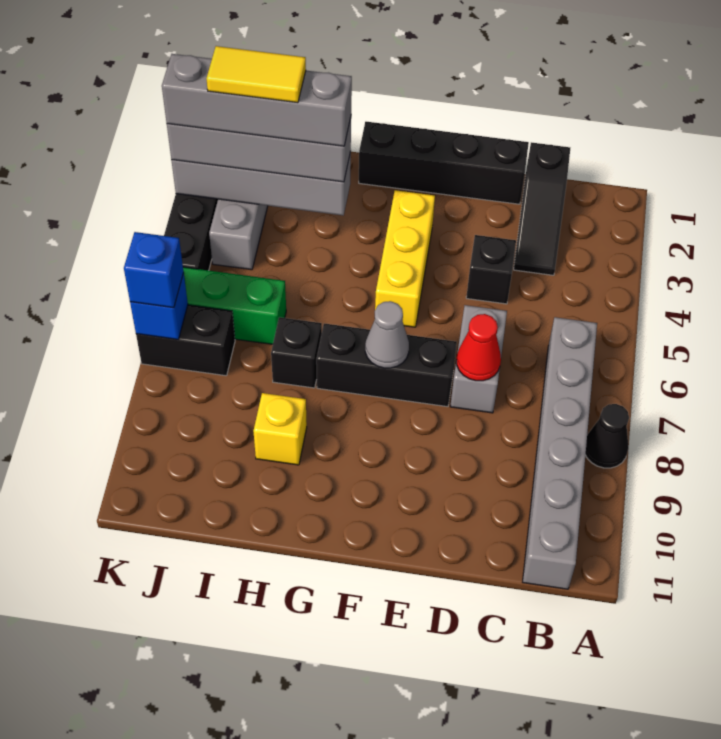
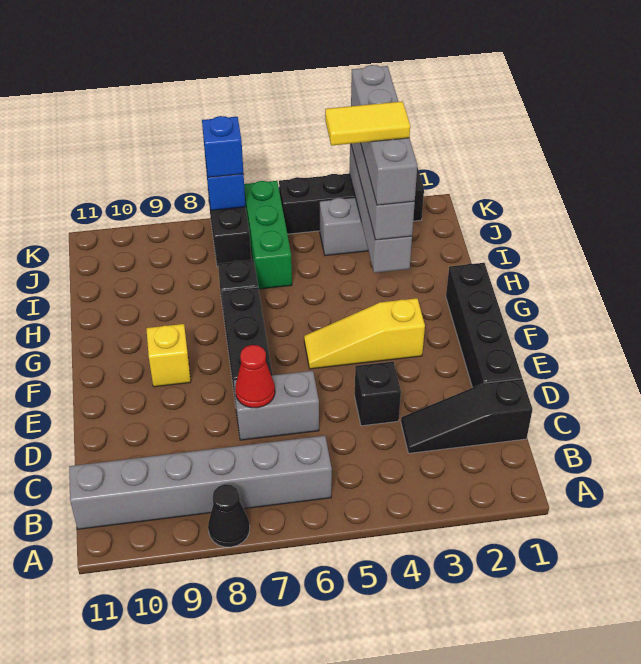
yellow brick F3:F5 level 1 -> yellow slope F3:F5 level 1 top 3
grey cone F7 level 2 -> none
yellow brick H9 level 1 -> yellow brick F9 level 1
yellow tile I3:J3 level 5 -> yellow tile I3:I4 level 5

